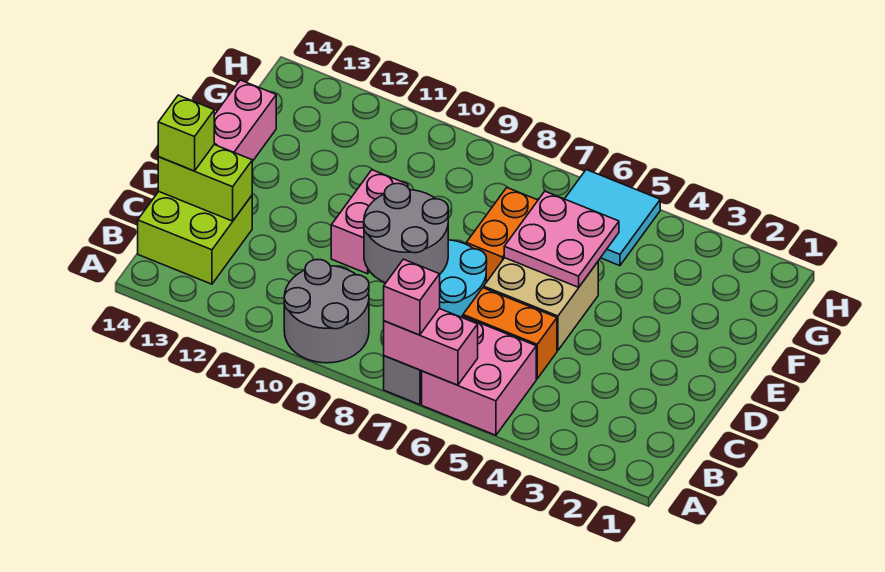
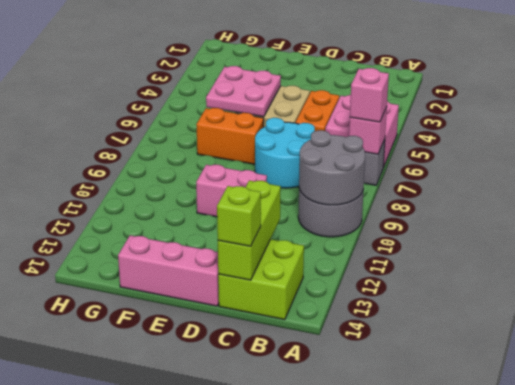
pink brick A6:A7 level 2 -> pink brick A7 level 2
grey round brick C8:D9 level 2 -> grey round brick A9:B10 level 2
lime brick C13:C14 level 2 -> lime brick C12:C14 level 2
cyan tile G5:H6 level 1 -> none

